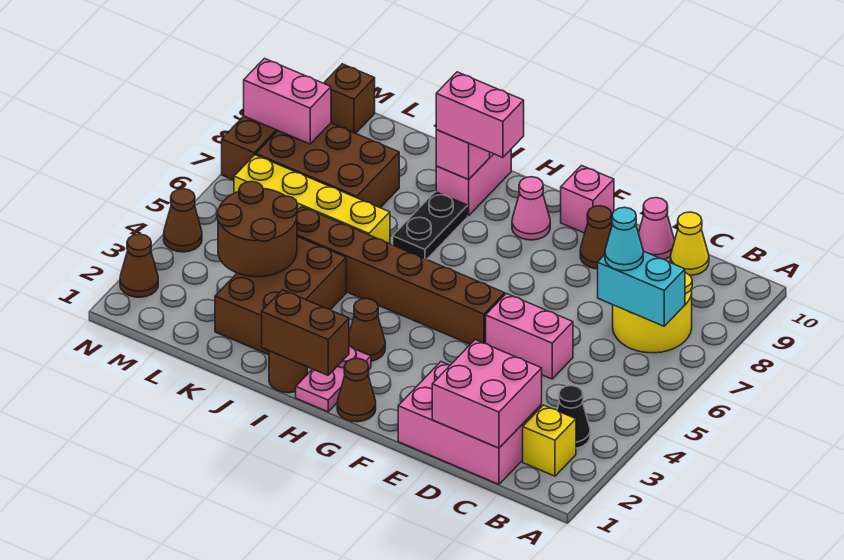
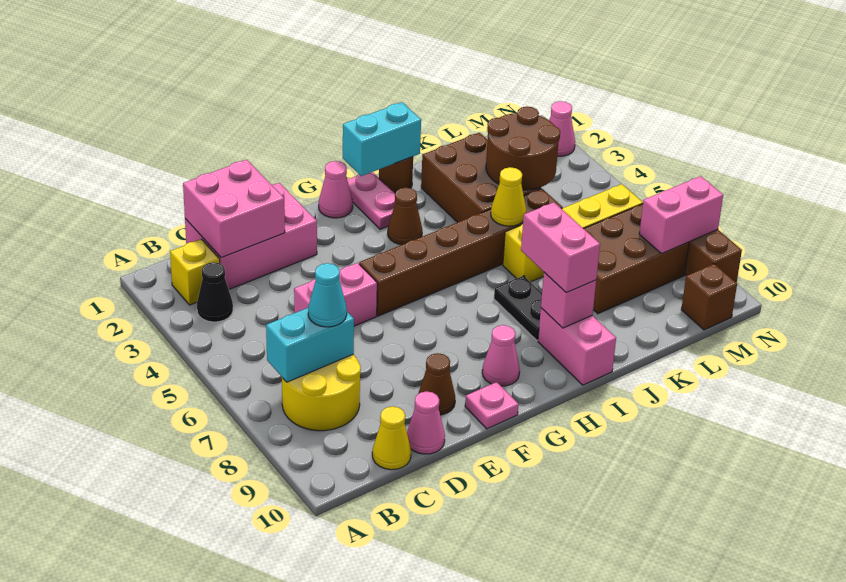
pink brick F10 level 1 -> pink plate F10 level 1
brown cone G1 level 1 -> pink cone G1 level 1
brown brick H1:I1 level 2 -> cyan brick H1:I1 level 2
pink brick H9:I9 level 3 -> pink brick I8:I9 level 3
none -> yellow cone J5 level 2
brown cone N2 level 1 -> pink cone N2 level 1
brown cone N4 level 1 -> none

